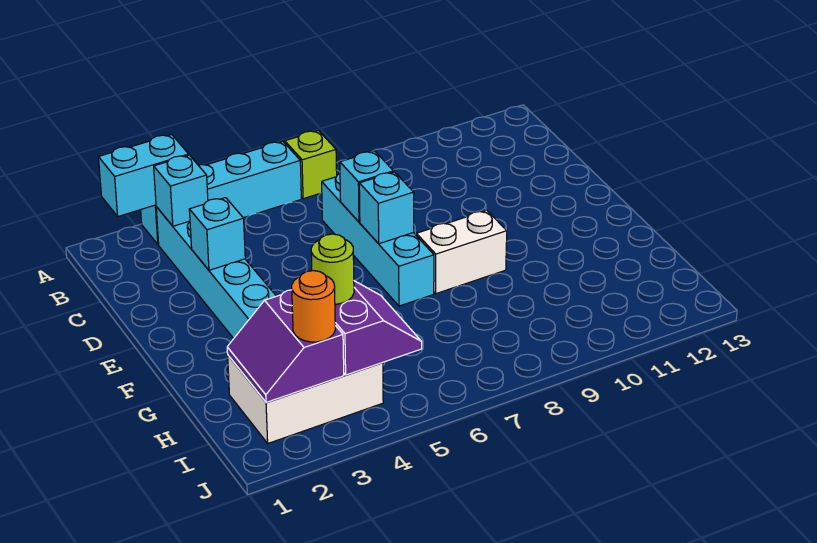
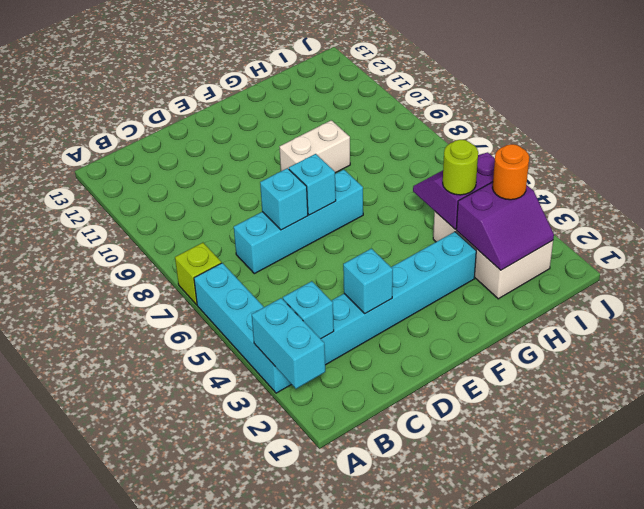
white brick F8:F9 level 1 -> white brick F9:G9 level 1

